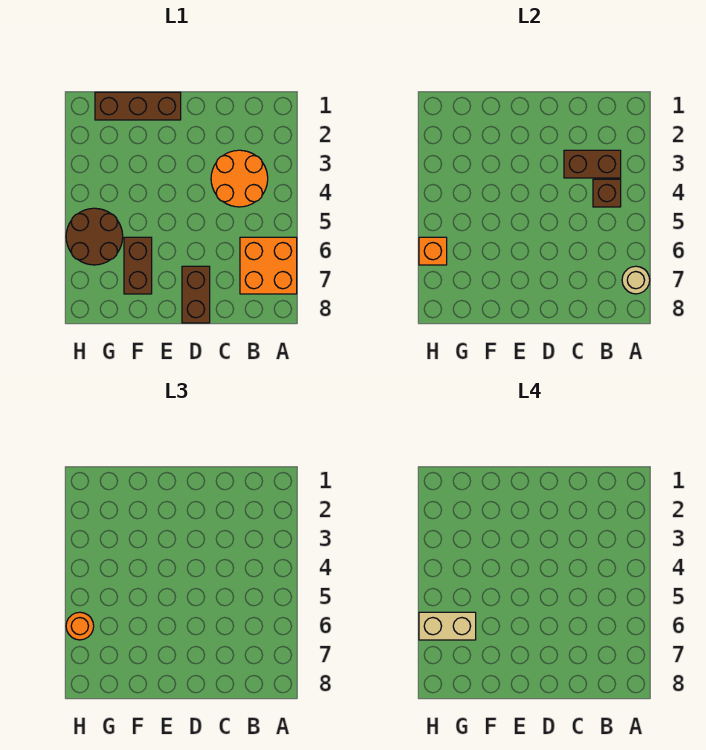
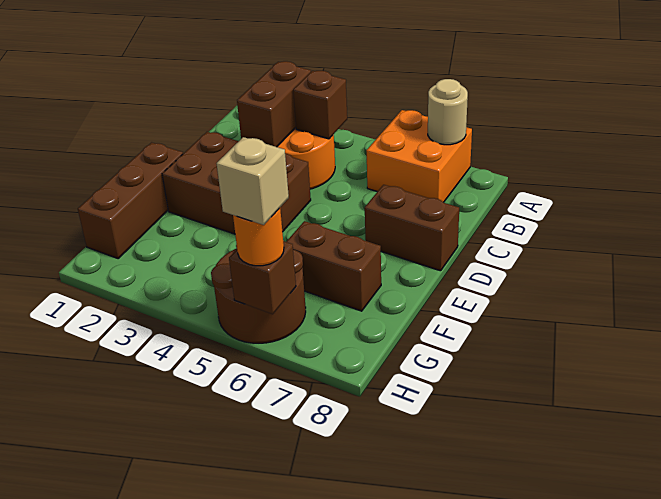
none -> brown brick D2:E4 level 1
tan brick G6:H6 level 4 -> tan brick H6 level 4
orange brick H6 level 2 -> brown brick H6 level 2

